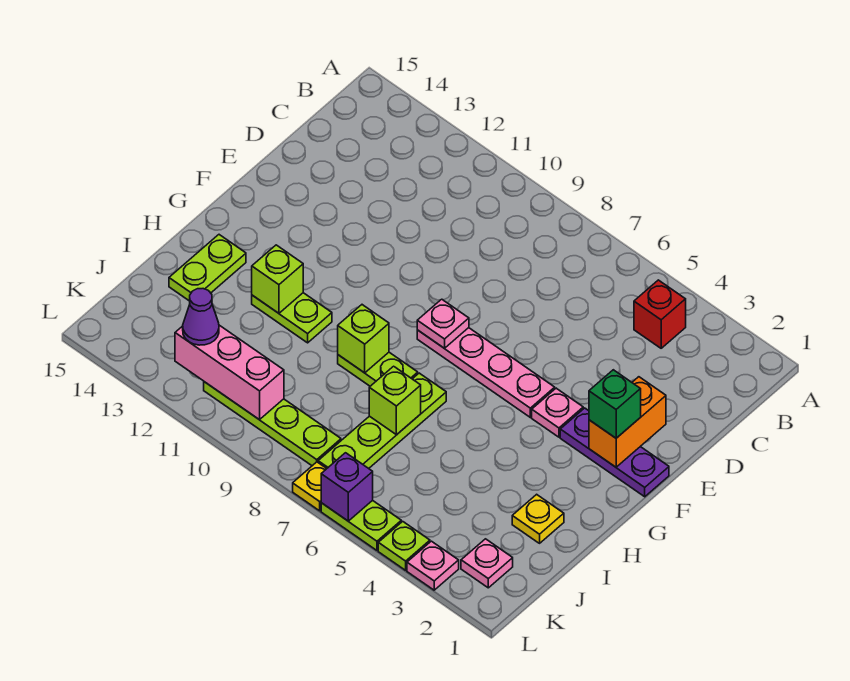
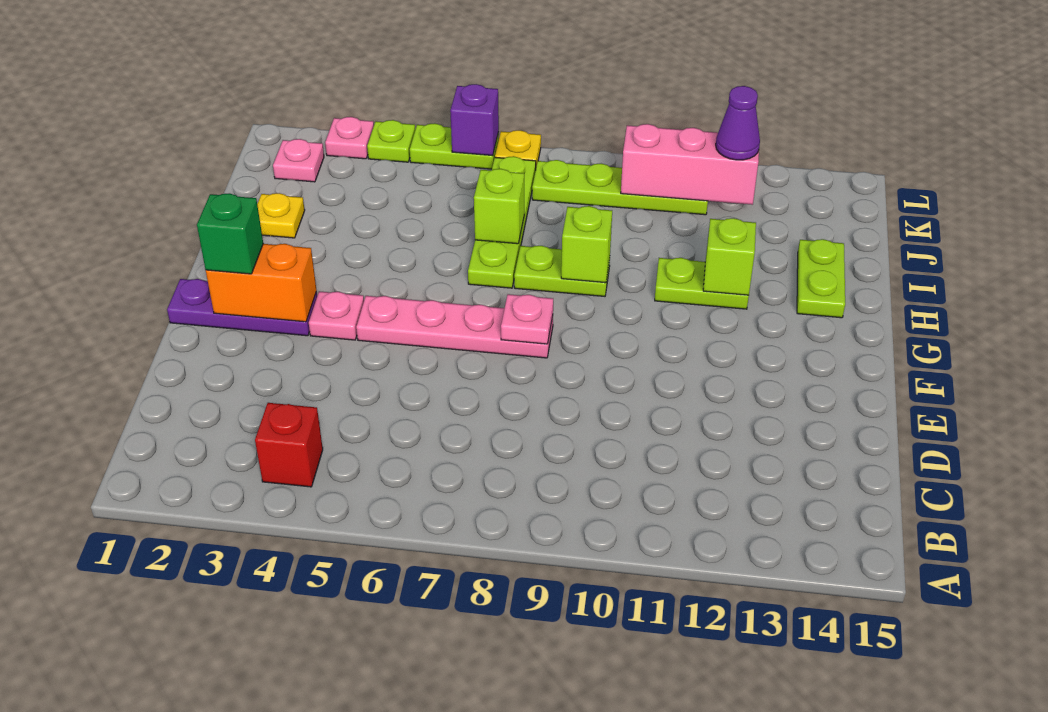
orange brick E2:F2 level 2 -> orange brick F2:F3 level 2

